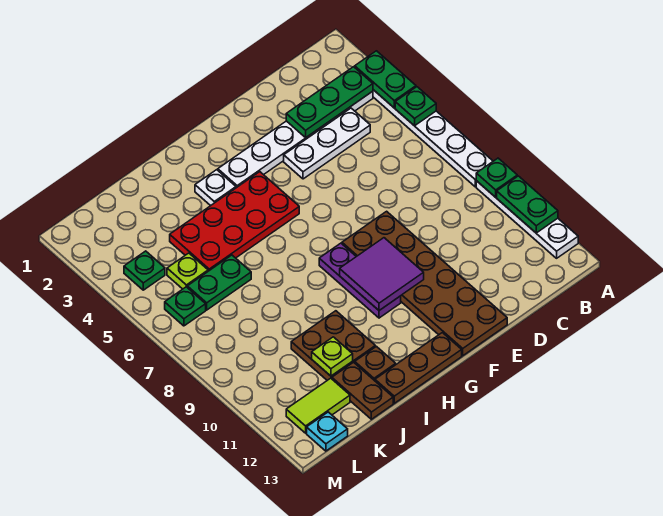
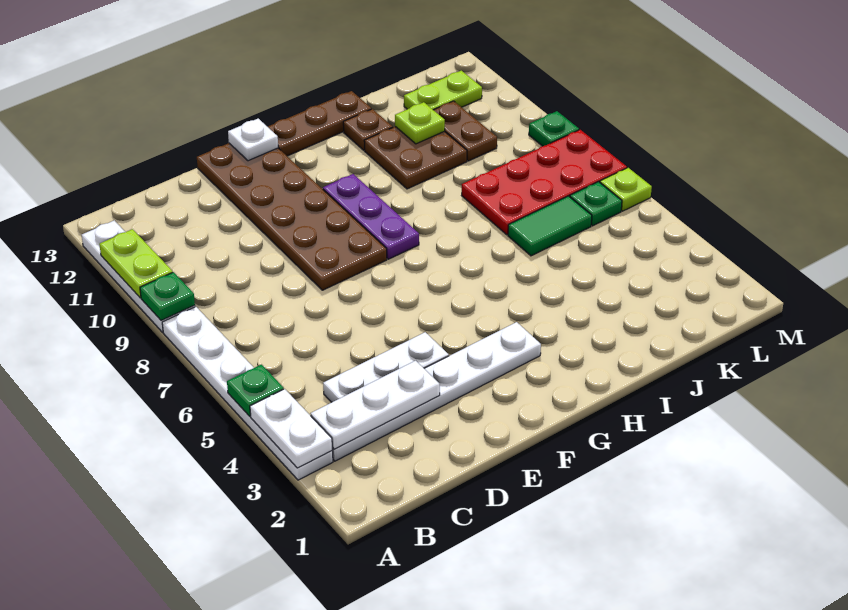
green plate A3:A4 level 2 -> white plate A3:A4 level 2
green plate A10:A11 level 2 -> lime plate A10:A11 level 2
green plate B3:D3 level 2 -> white plate B3:D3 level 2
purple tile F9:G10 level 2 -> none
red plate G4:J5 level 1 -> red plate J7:M8 level 1
white plate H3 level 1 -> white plate F13 level 2
green plate J6:K6 level 1 -> green tile J6:K6 level 1
brown plate J12:J13 level 1 -> brown plate K10:K11 level 1
lime plate K5 level 1 -> lime plate M6 level 1
lime tile K12:L12 level 1 -> lime plate K12:L12 level 1
green plate L4 level 1 -> green plate M9 level 1
cyan plate L13 level 1 -> none

